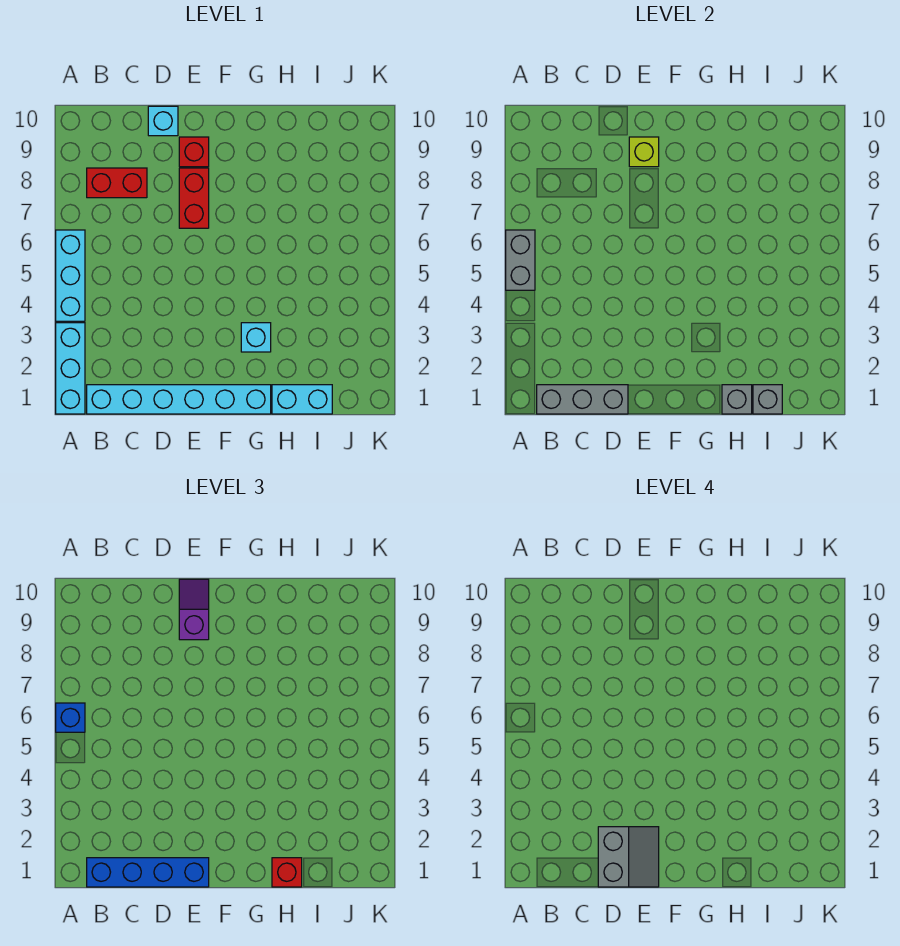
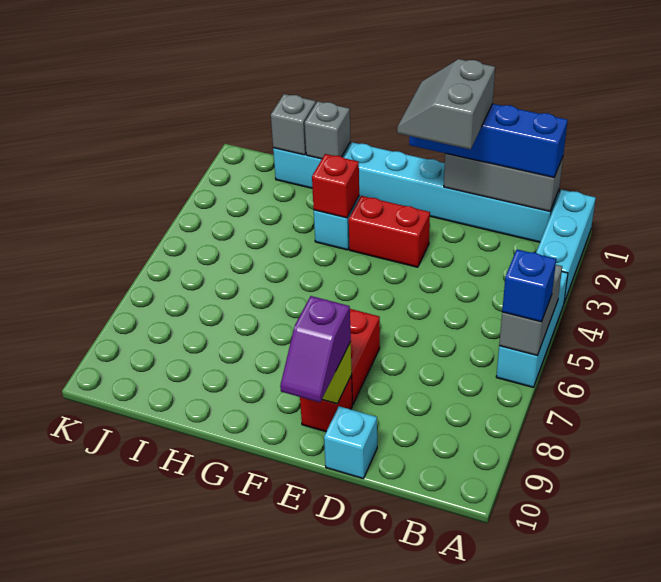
red brick B8:C8 level 1 -> red brick E3:F3 level 1
red brick H1 level 3 -> red brick G3 level 2

